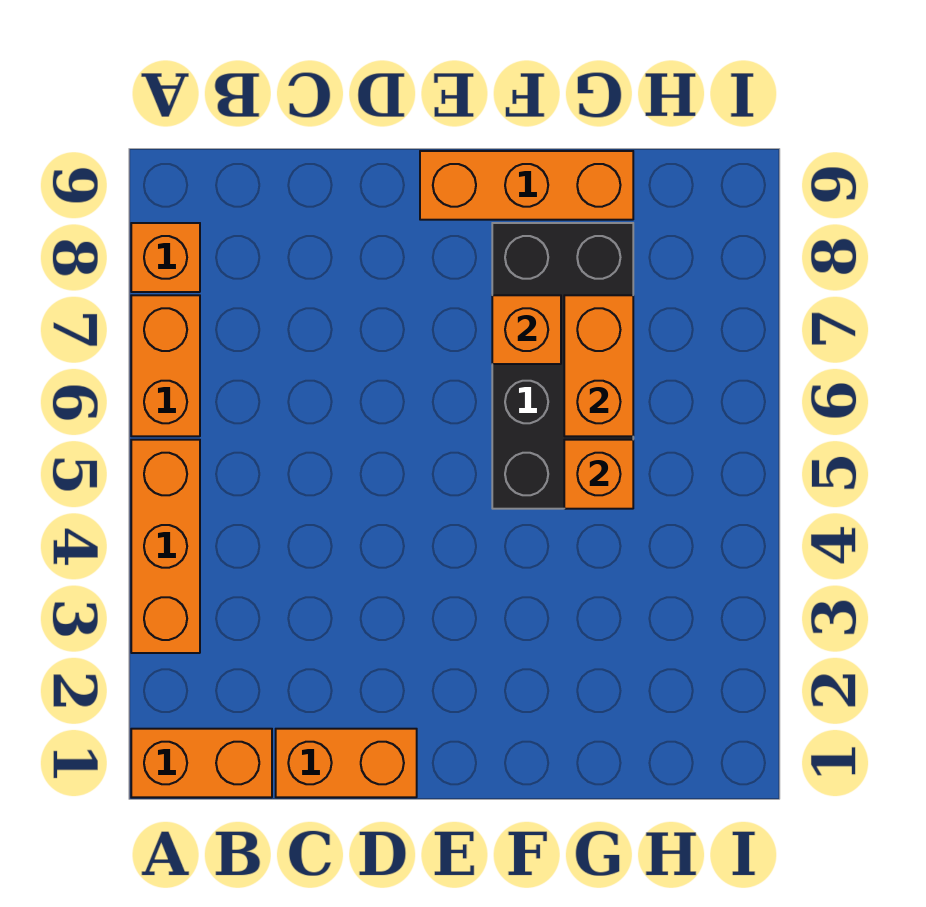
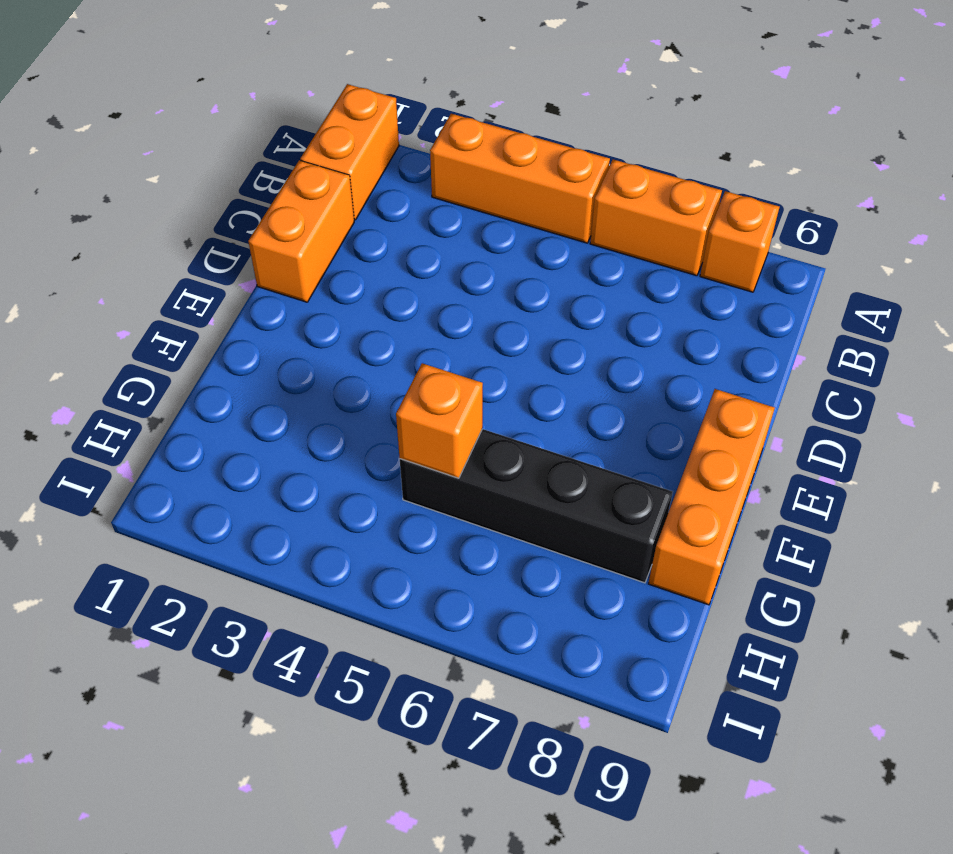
black brick F5:G8 level 1 -> black brick G5:G8 level 1
orange brick F7 level 2 -> none
orange brick G6:G7 level 2 -> none

